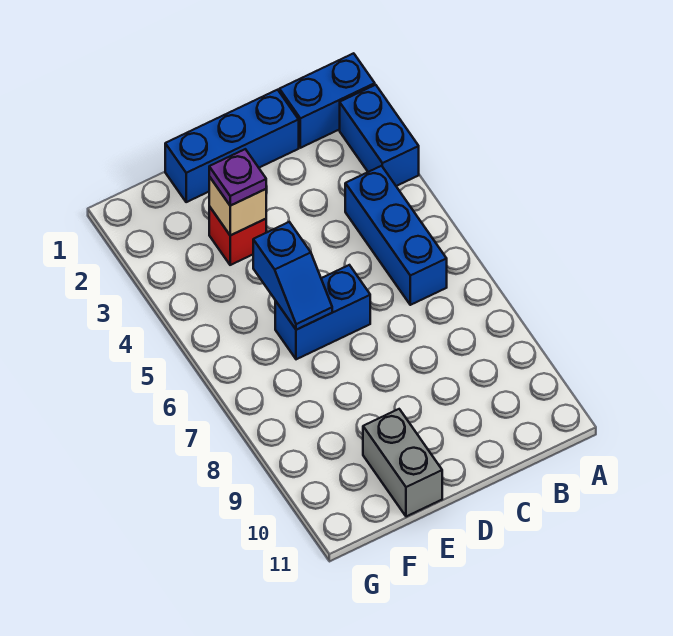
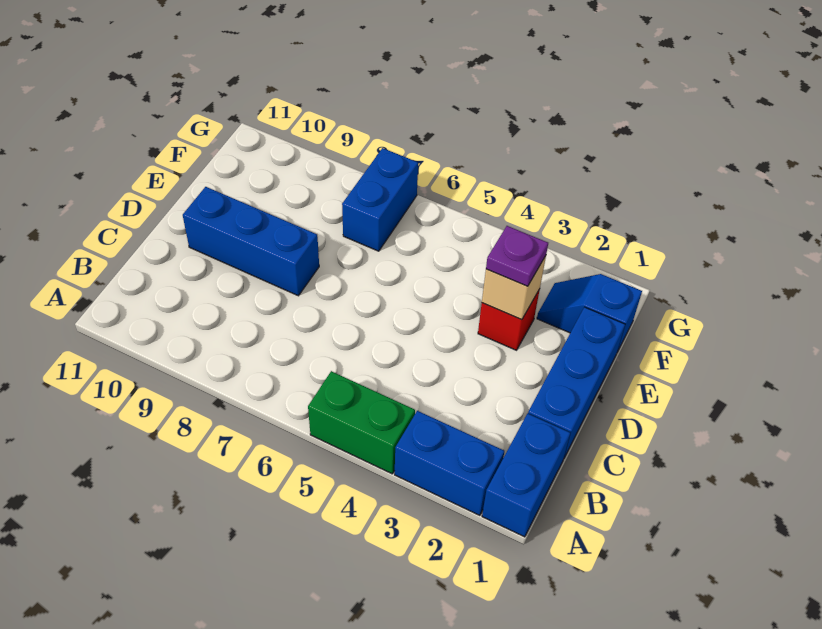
none -> green brick A4:A5 level 1
blue brick B4:B6 level 1 -> blue brick D8:D10 level 1
blue brick D6:E6 level 1 -> blue brick F7:G7 level 1
blue slope E5:E6 level 2 top 5 -> blue slope F1:F2 level 1 top 1
grey brick E10:E11 level 1 -> none

